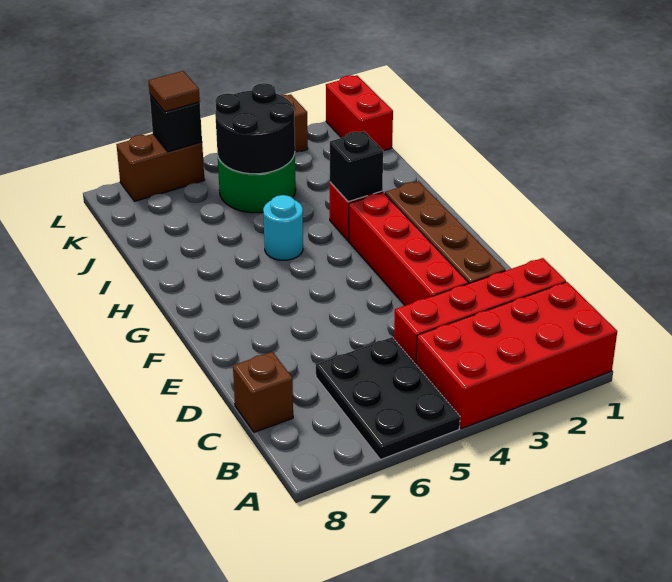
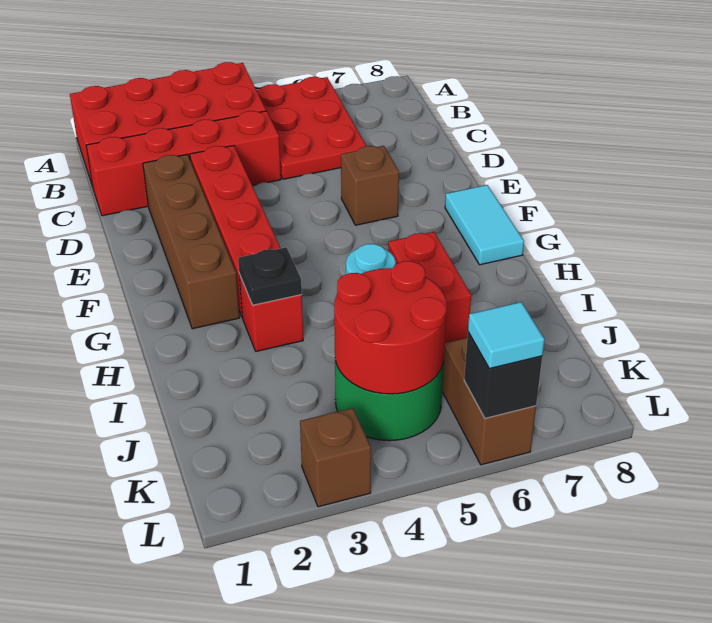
black plate A5:C6 level 1 -> red plate A5:C6 level 1
brown brick C8 level 1 -> brown brick E6 level 1
none -> cyan tile F8:G8 level 1
black brick H3 level 2 -> black plate H3 level 2
black round brick J4:K5 level 2 -> red round brick J4:K5 level 2
red brick K1:L1 level 1 -> red brick H6:I6 level 1
brown brick L6:L7 level 1 -> brown brick K6:L6 level 1
brown tile L6 level 3 -> cyan tile L6 level 3

